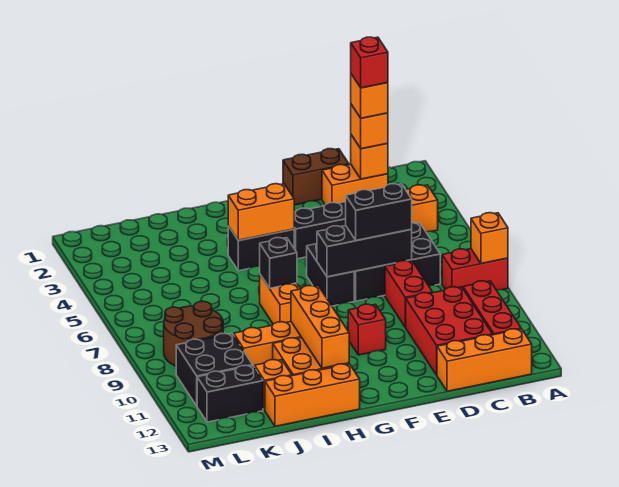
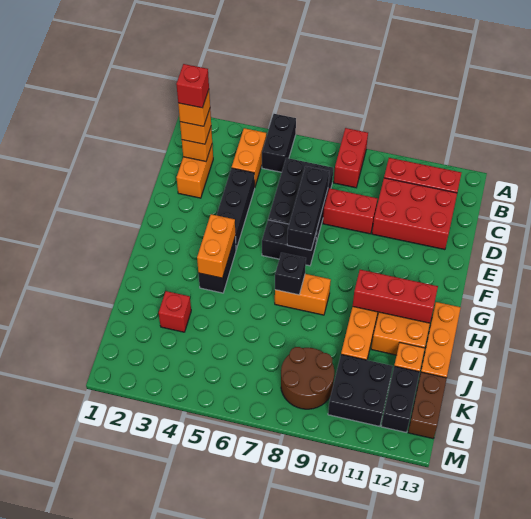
orange brick A8 level 2 -> none
orange brick B13:D13 level 1 -> none
brown brick D1:E1 level 1 -> brown brick K13:L13 level 1
black brick D7:E7 level 3 -> black brick A5:B5 level 1
red brick F10 level 1 -> red brick J3 level 1
orange brick H10:H12 level 2 -> red brick H10:H12 level 2

